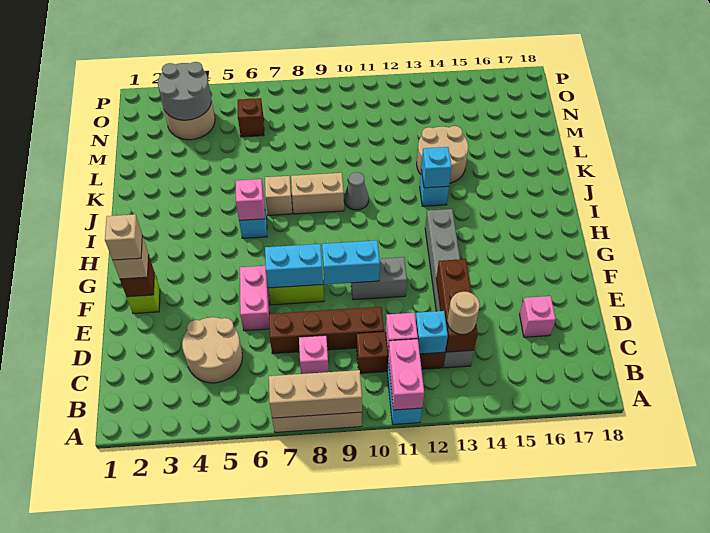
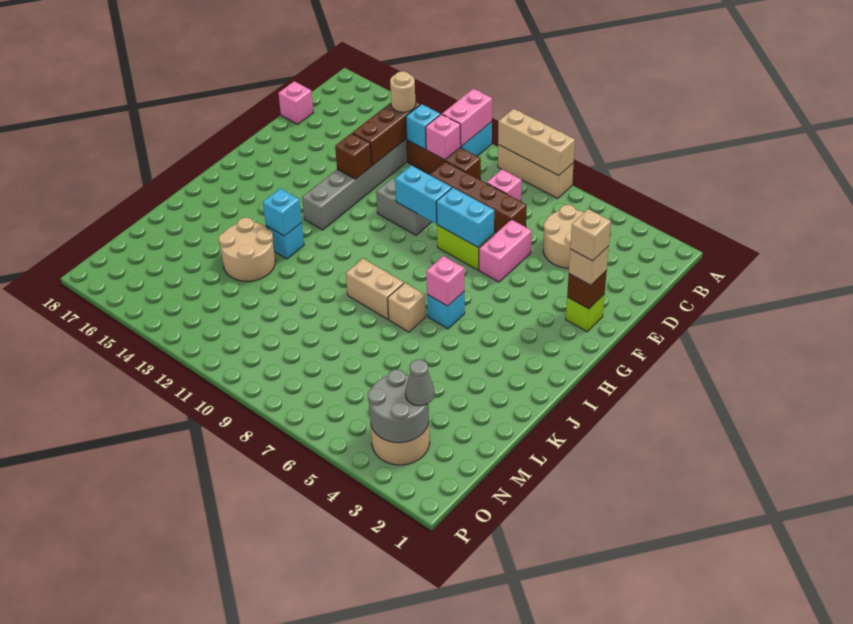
pink brick D16 level 1 -> pink brick D18 level 1
grey cone J10 level 1 -> grey cone N3 level 3
brown brick N6 level 1 -> brown brick F13 level 2

